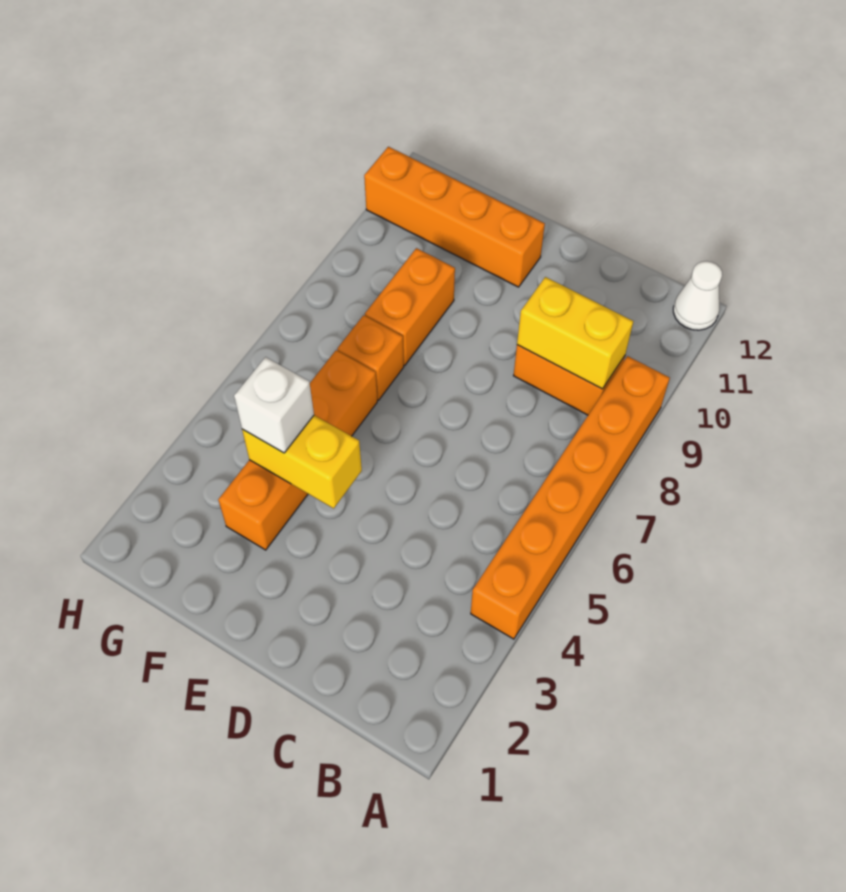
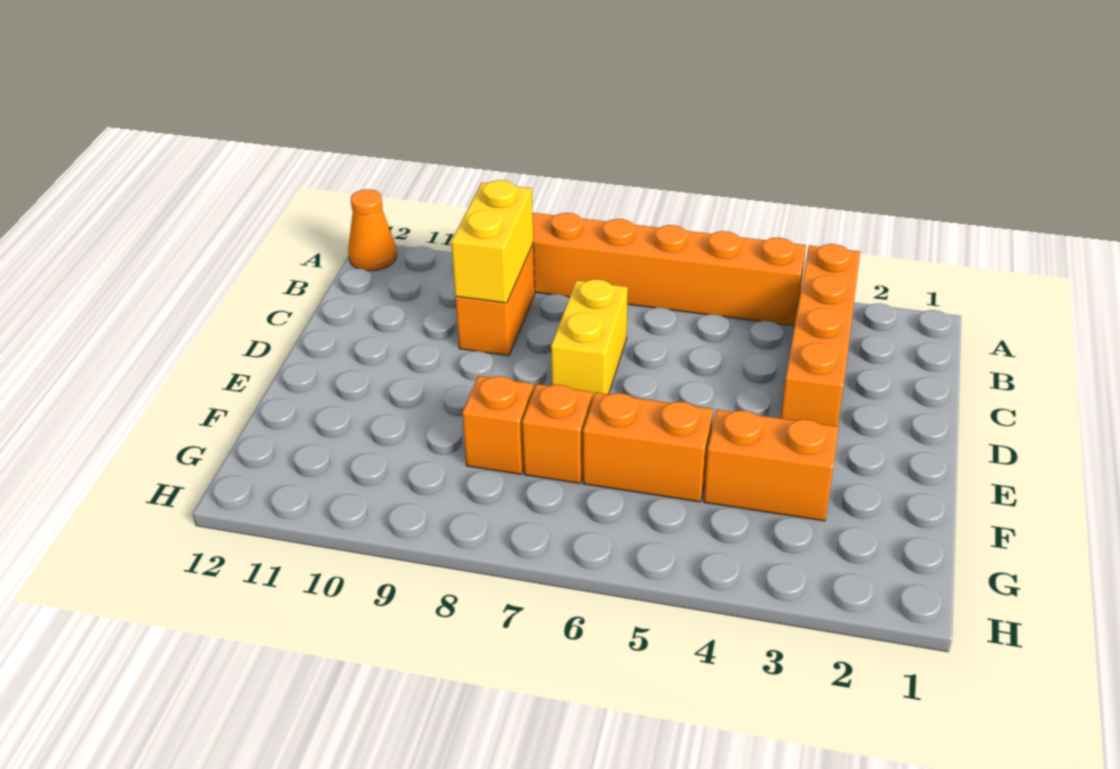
white cone A12 level 1 -> orange cone A12 level 1
yellow brick E4:F4 level 2 -> yellow brick C7:D7 level 1
orange brick E11:H11 level 1 -> orange brick A3:D3 level 1
white brick F4 level 3 -> none
orange brick F8:F9 level 1 -> orange brick F8 level 1

